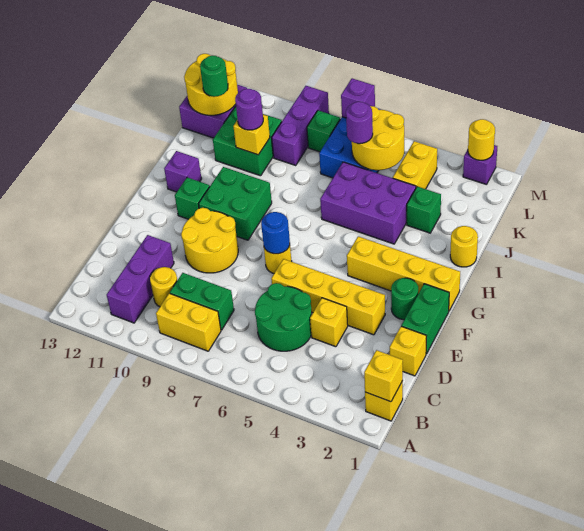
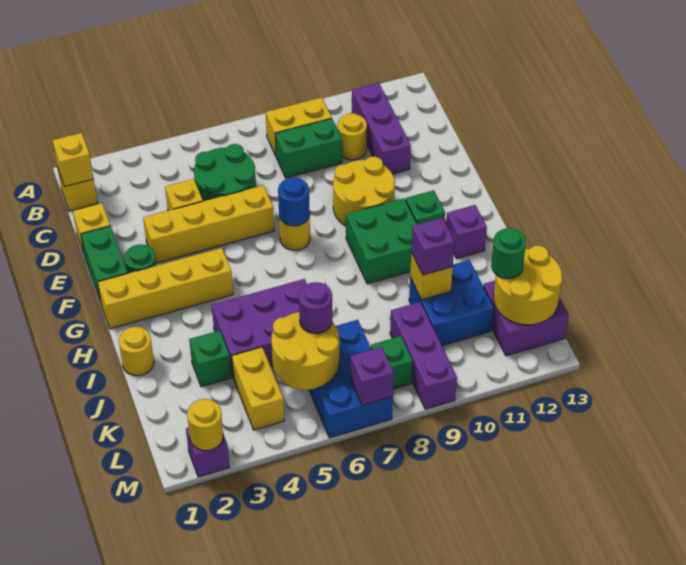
green brick J10:K11 level 1 -> blue brick J10:K11 level 1
purple round brick J10 level 3 -> purple brick J10 level 3

